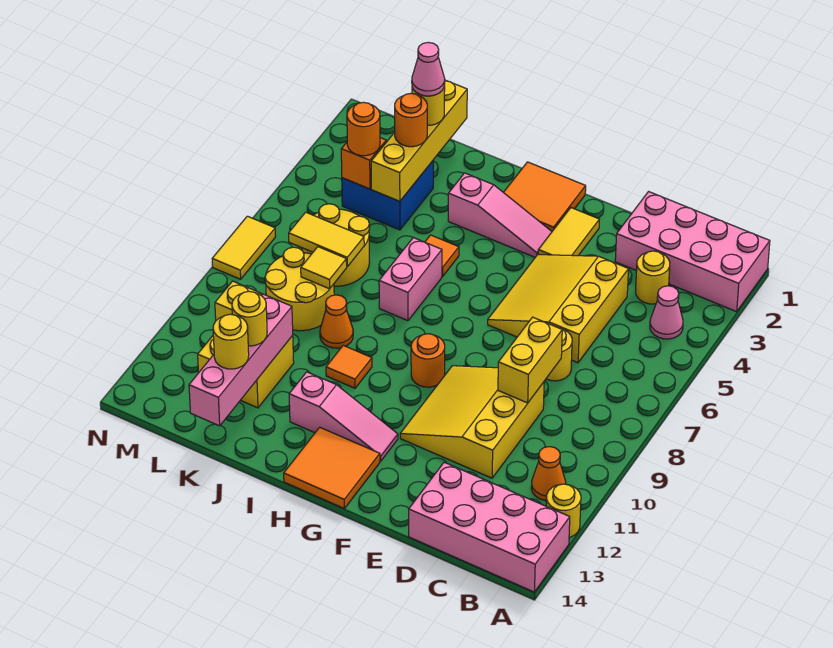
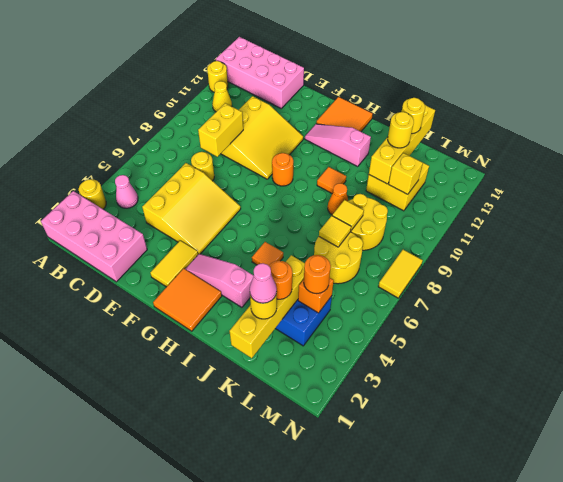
orange cone B11 level 1 -> yellow cone B11 level 1
yellow round brick C3 level 1 -> yellow round brick A3 level 1
pink brick I6:I7 level 1 -> none
yellow tile K7:L7 level 2 -> yellow tile K7 level 2
pink brick K11:K14 level 2 -> yellow brick K11:K14 level 2

